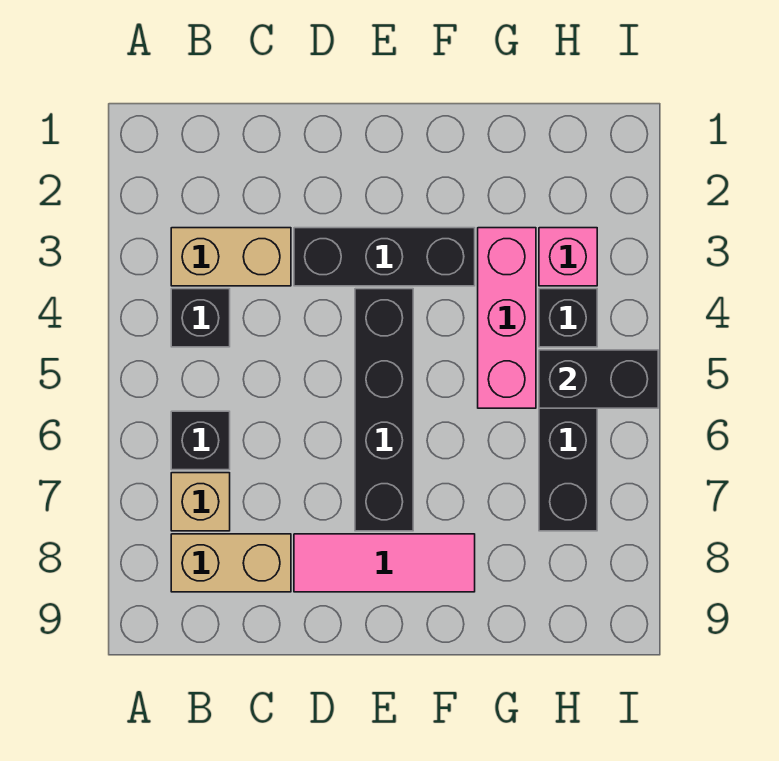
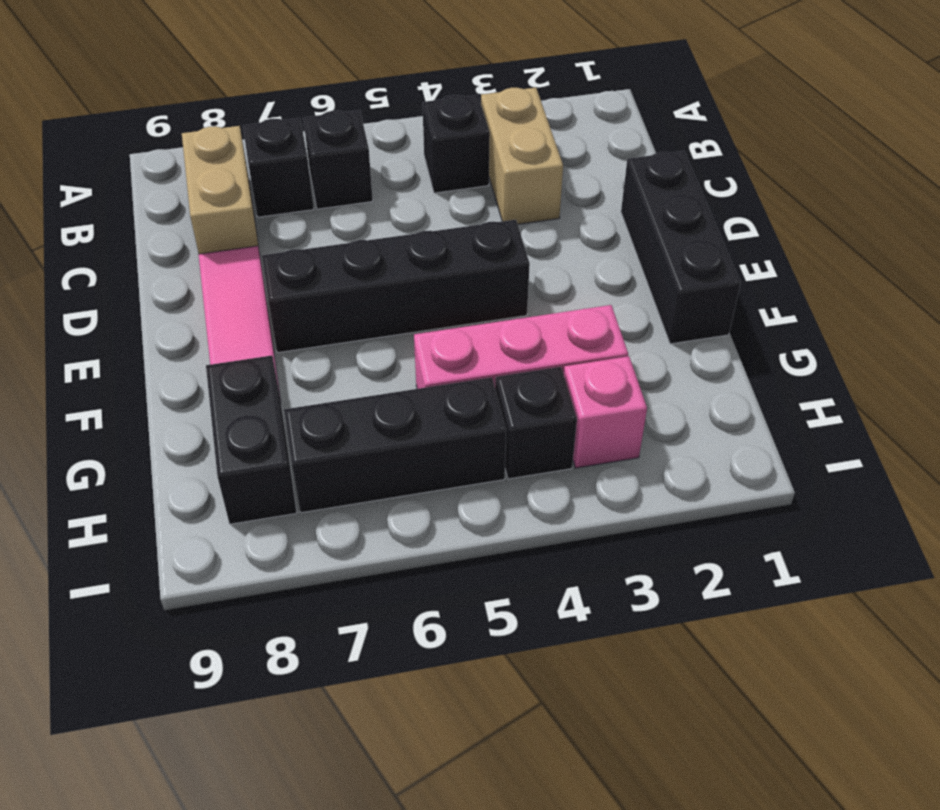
tan brick B7 level 1 -> black brick B7 level 1
black brick D3:F3 level 1 -> black brick D1:F1 level 1
black brick H5:I5 level 2 -> black brick G8:H8 level 1

